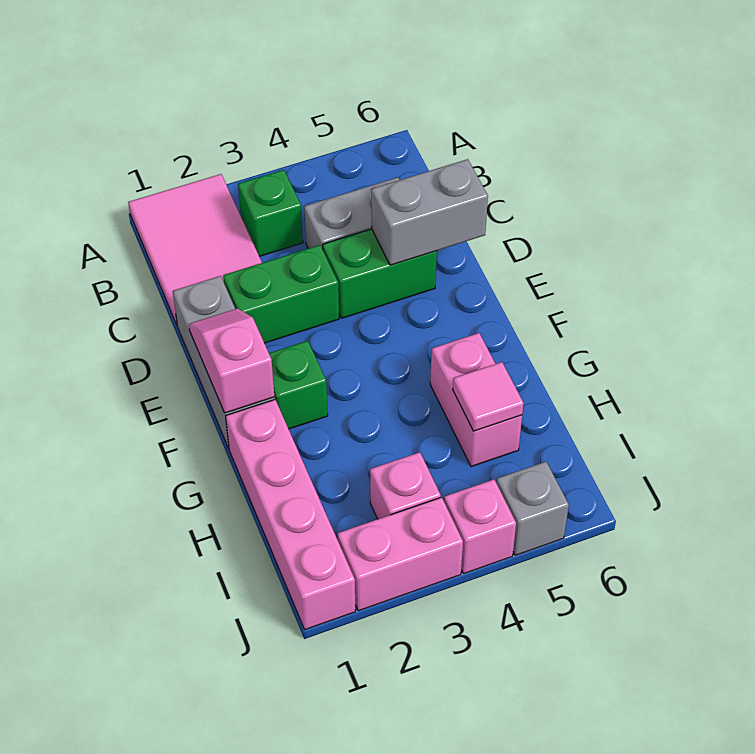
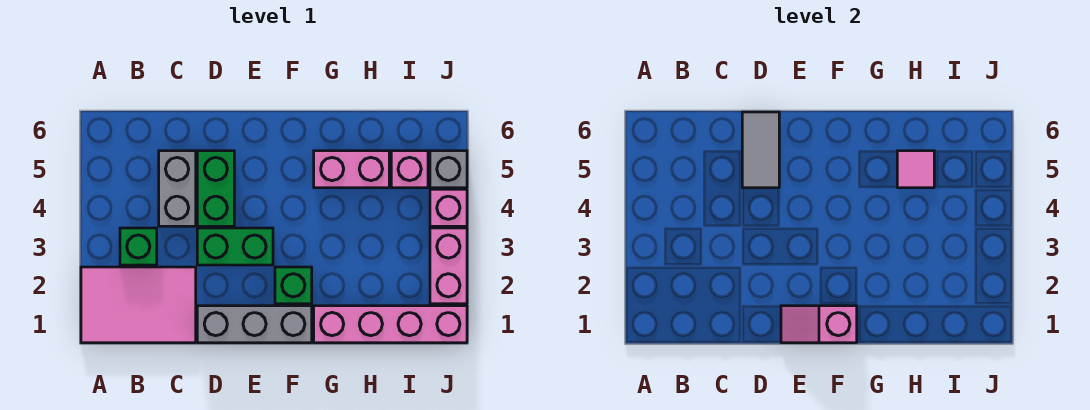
green brick D2:D3 level 1 -> green brick D3:E3 level 1
grey brick D5:D6 level 2 -> grey tile D5:D6 level 2
pink brick I3 level 1 -> pink brick I5 level 1

